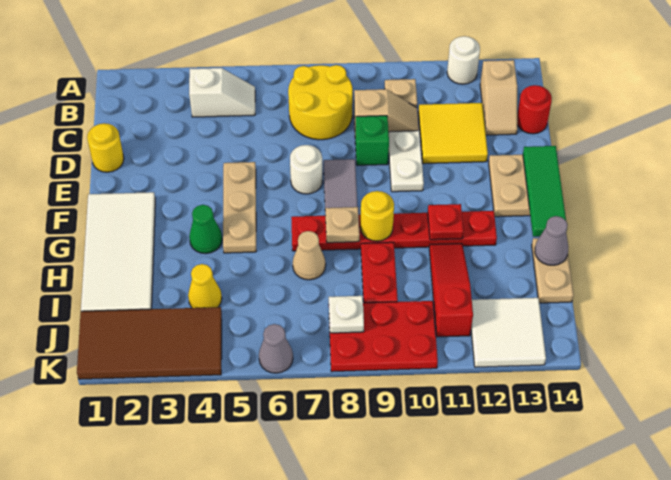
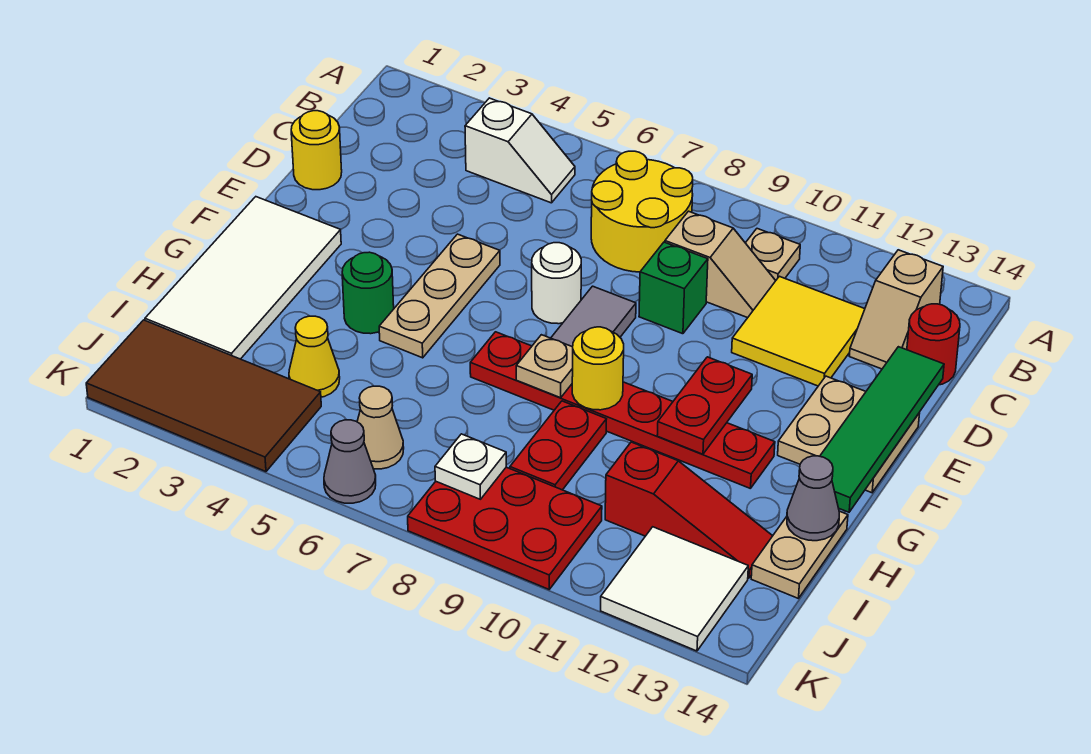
white round brick A12 level 1 -> none
white plate D10:E10 level 1 -> none
green tile E14:G14 level 2 -> green tile D14:G14 level 2
green cone G4 level 1 -> green round brick G4 level 1
red plate G11 level 2 -> red plate F11:G11 level 2
tan cone H7 level 1 -> tan cone J6 level 1
red slope H11:J11 level 1 top J -> red slope I11:I13 level 1 top 11

